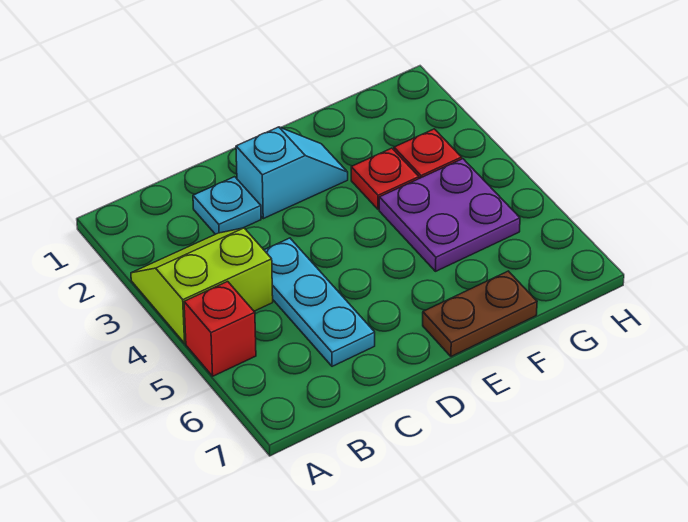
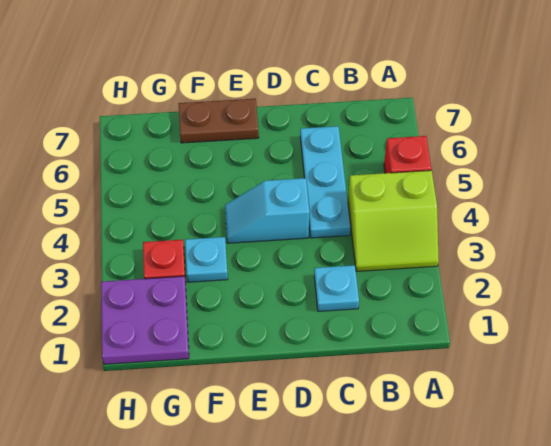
cyan slope D2:E2 level 1 top D -> cyan slope D4:E4 level 1 top D
red plate F3 level 1 -> cyan plate F3 level 1
purple plate F4:G5 level 1 -> purple plate G1:H2 level 1

